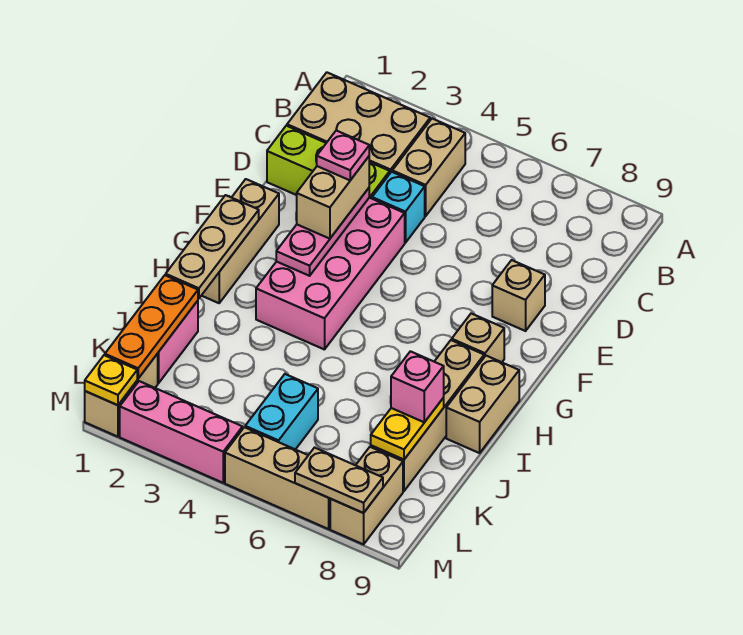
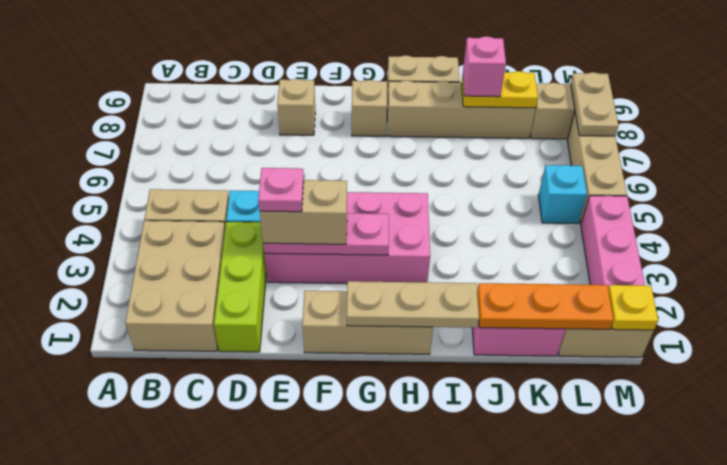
cyan brick K5:L5 level 1 -> cyan brick L5 level 1

